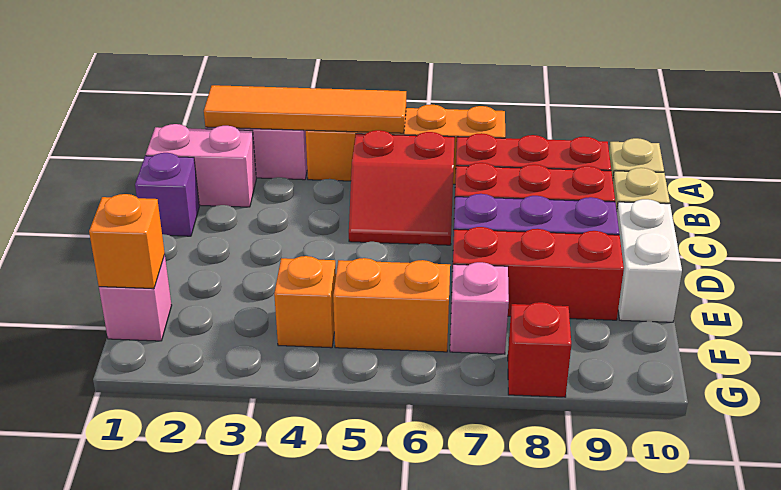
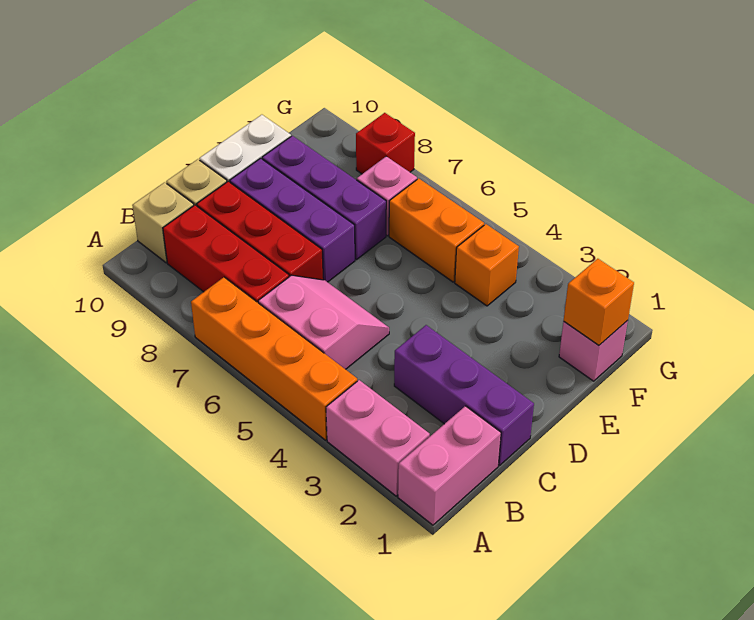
orange tile A2:A5 level 2 -> none
pink brick B1:B2 level 1 -> pink brick A1:B1 level 1
red slope B5:C6 level 1 top B -> pink slope B5:C6 level 1 top B
purple brick C1 level 1 -> purple brick C1:C3 level 1
red brick E7:E9 level 1 -> purple brick E7:E9 level 1

